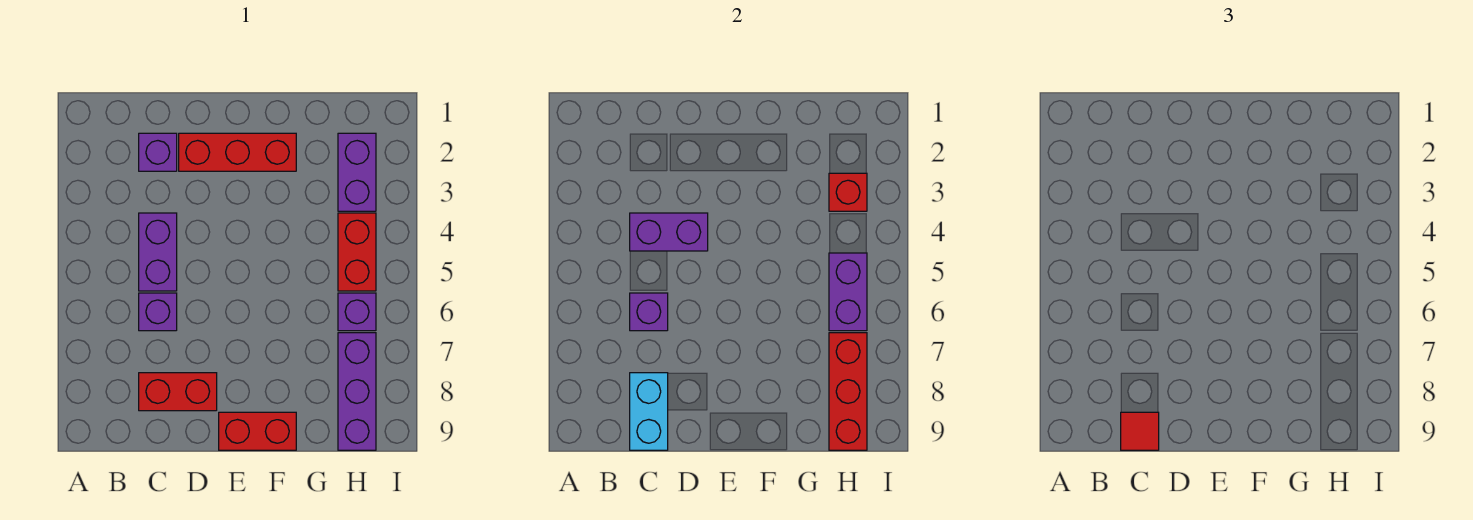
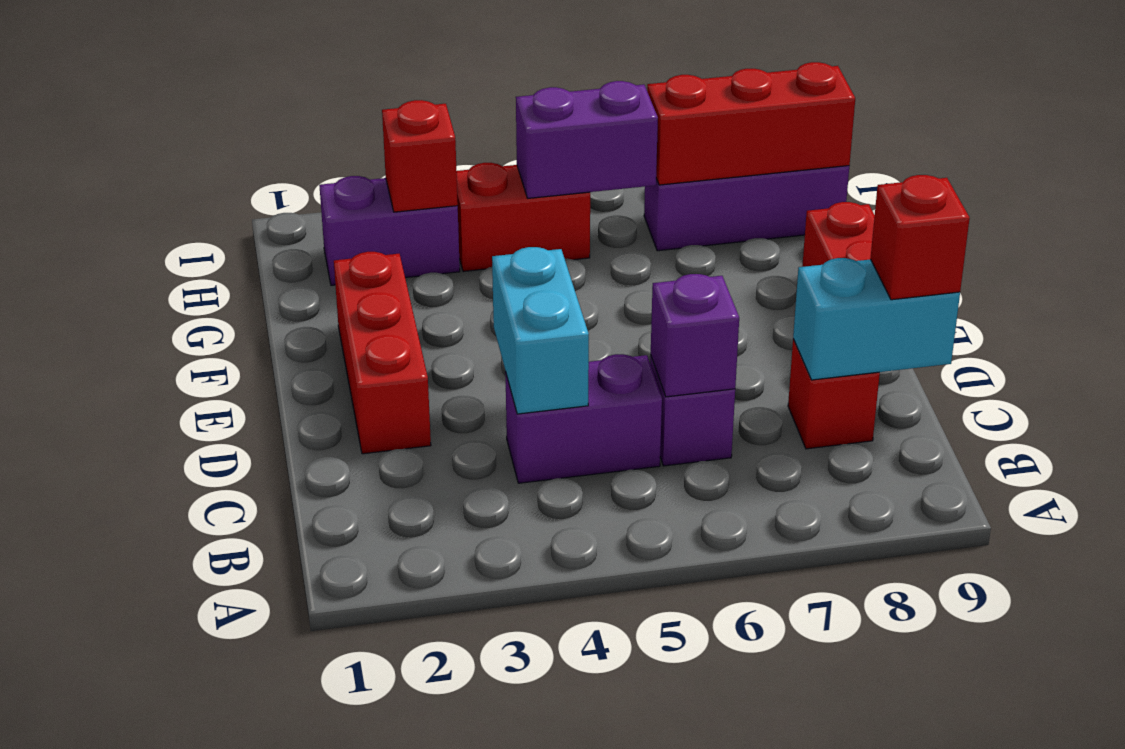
purple brick C2 level 1 -> none
purple brick C4:D4 level 2 -> cyan brick C4:D4 level 2
red brick C8:D8 level 1 -> red brick C8 level 1
red tile C9 level 3 -> red brick C9 level 3
purple brick H6 level 1 -> none

